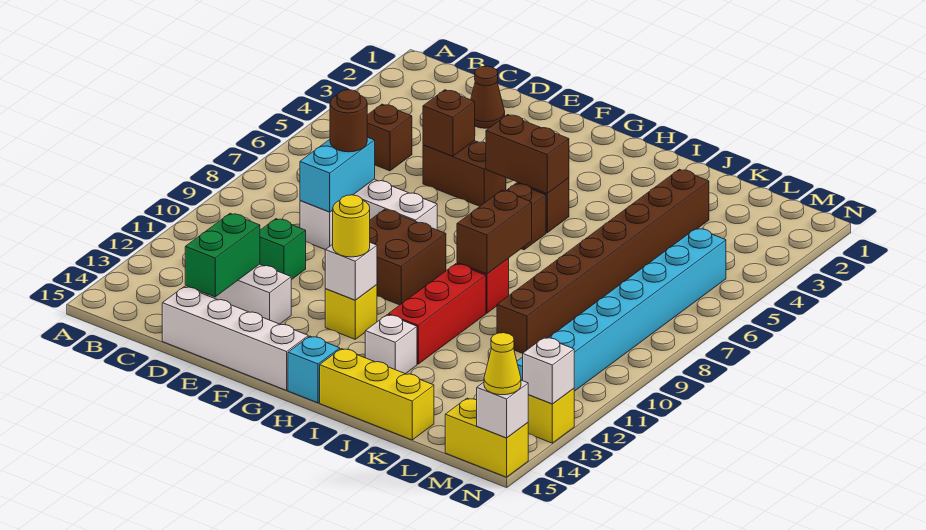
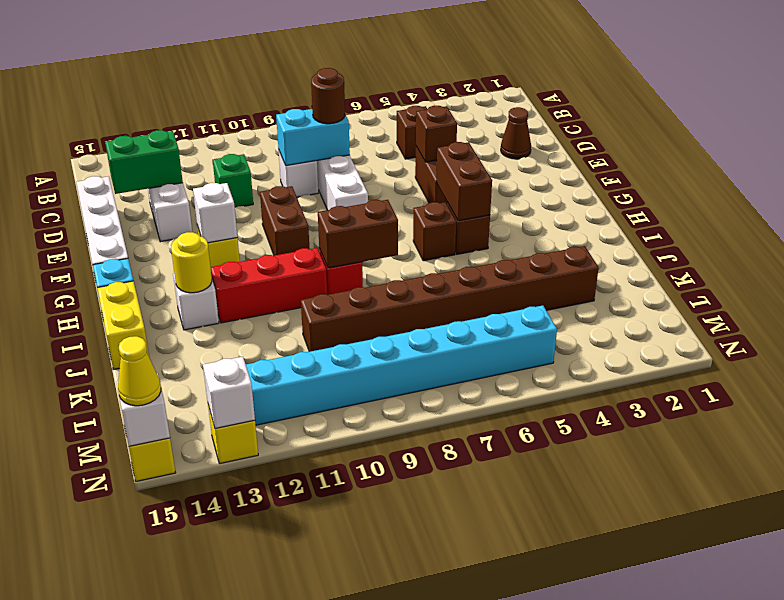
brown brick F9:G10 level 1 -> brown brick F10:G10 level 1
yellow round brick G12 level 3 -> yellow round brick I13 level 2
yellow brick I15:K15 level 1 -> yellow brick I15:J15 level 1

